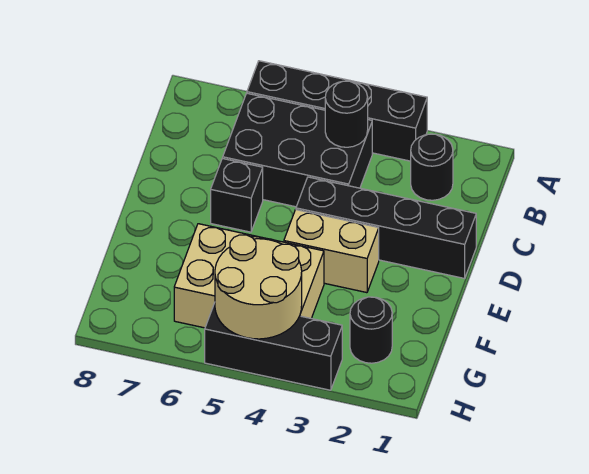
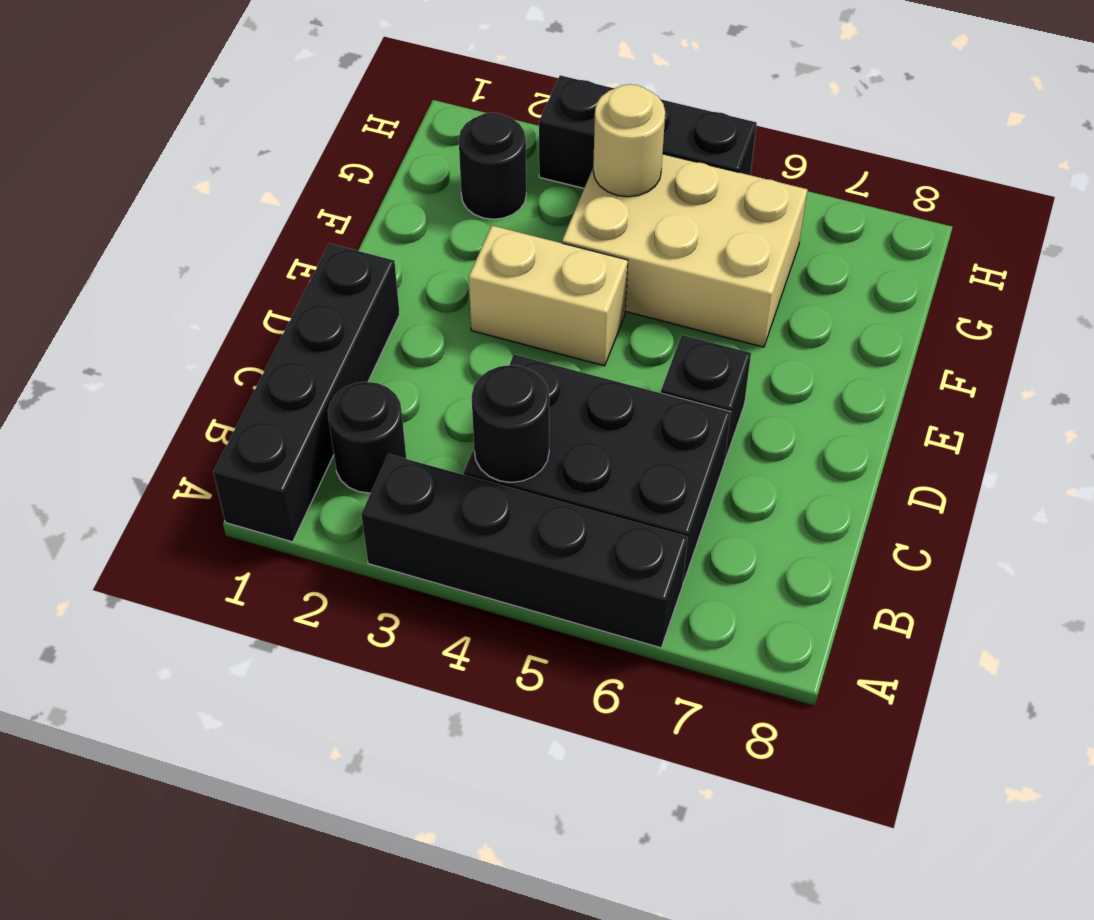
black brick D1:D4 level 1 -> black brick A1:D1 level 1
tan round brick G4:H5 level 2 -> tan round brick G4 level 2

